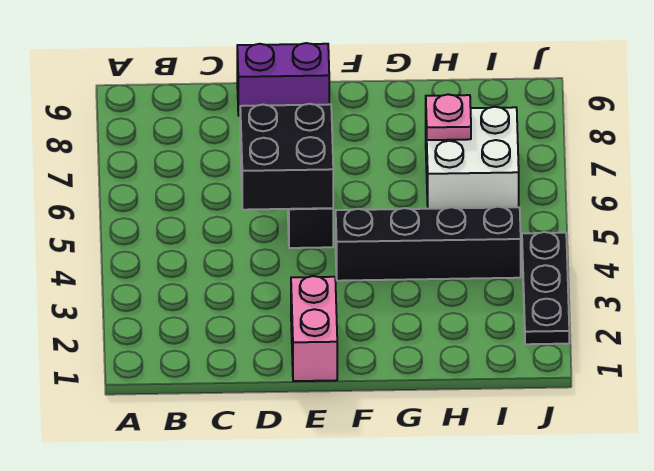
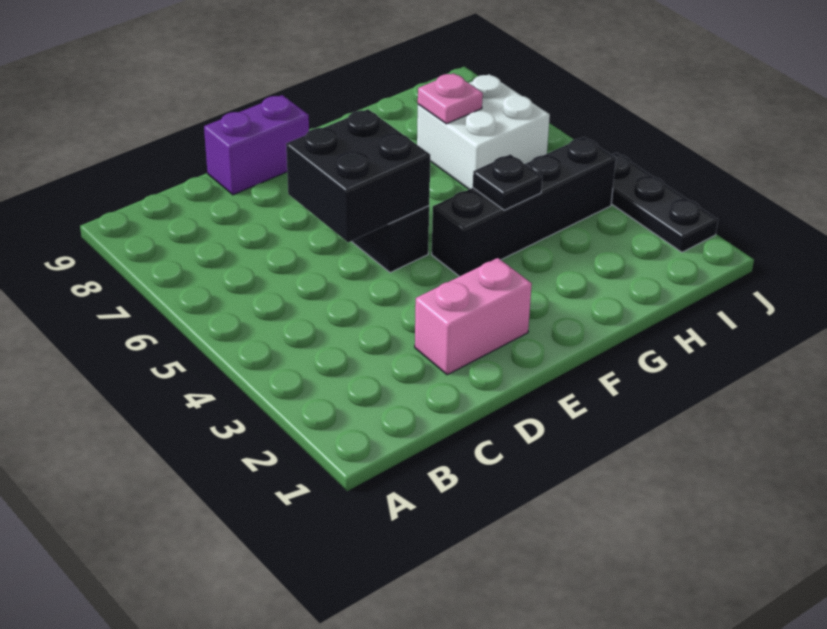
pink brick E1:E2 level 1 -> pink brick D2:E2 level 1
none -> black plate G4 level 2

